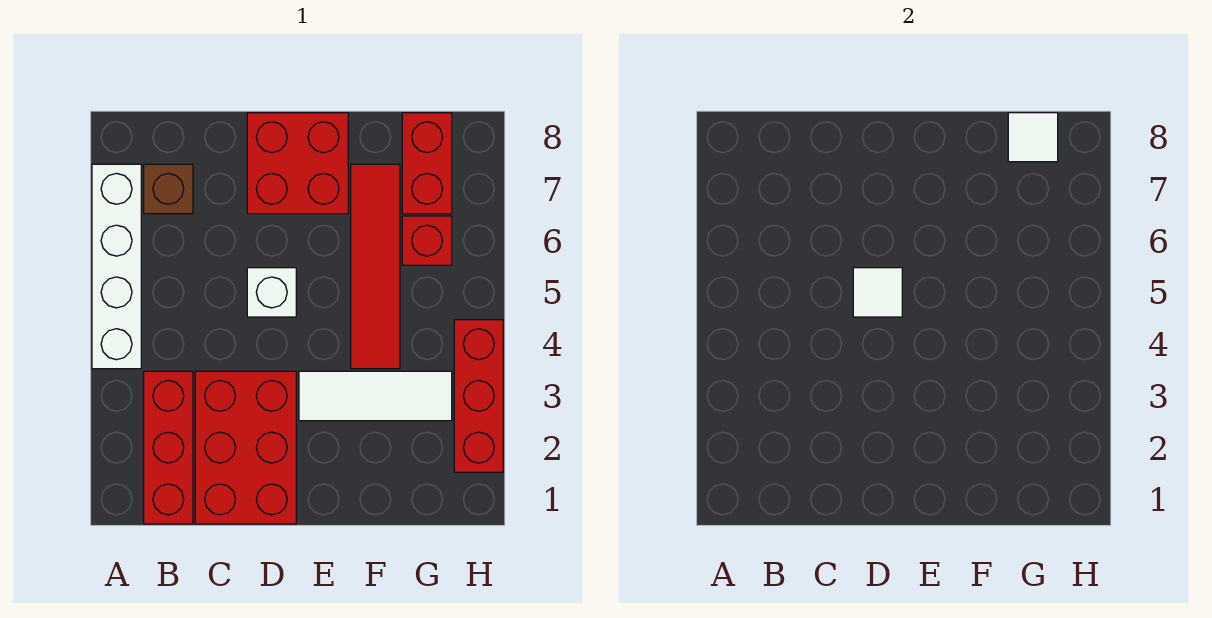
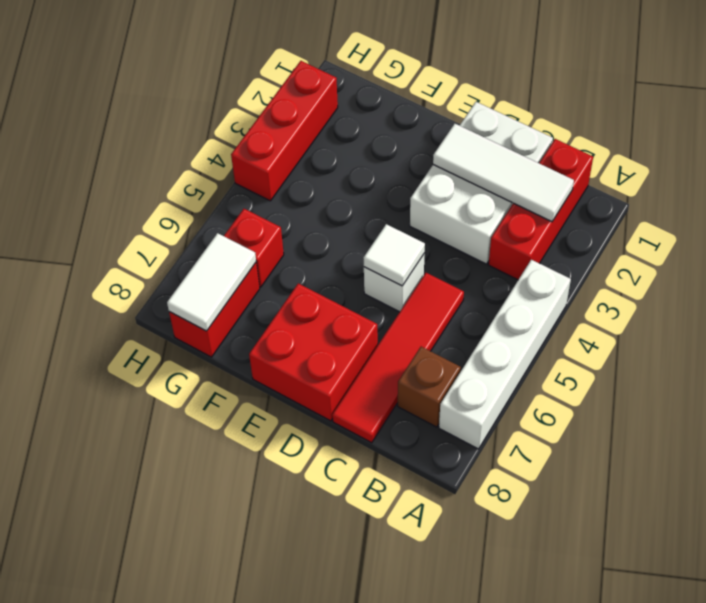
red brick C1:D3 level 1 -> white brick C1:D3 level 1
white tile E3:G3 level 1 -> white tile B2:D2 level 2
red tile F4:F7 level 1 -> red tile C5:C8 level 1
white tile G8 level 2 -> white tile G7:G8 level 2

